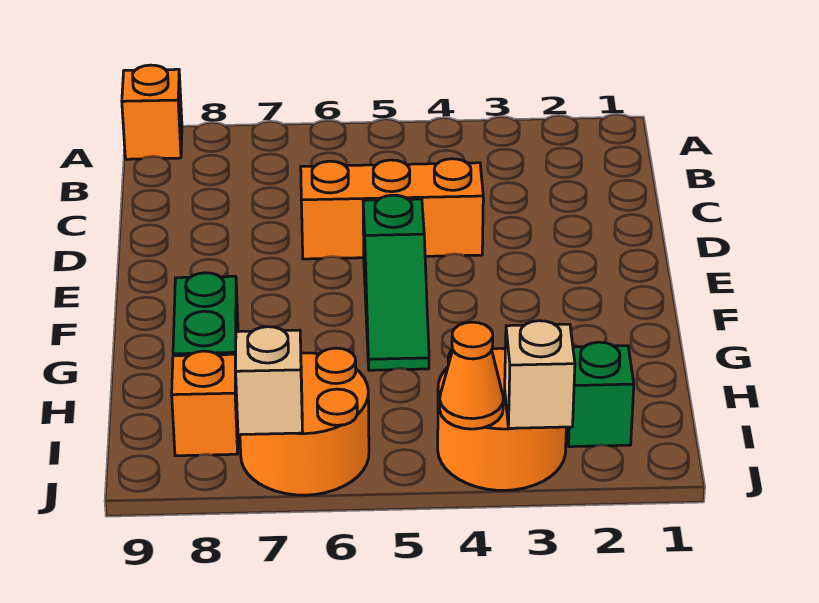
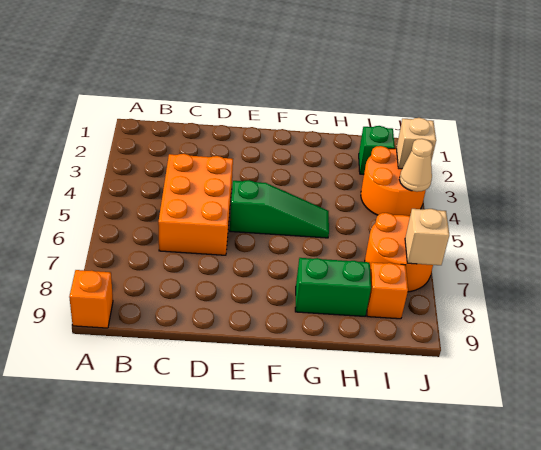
orange brick D4:D6 level 1 -> orange brick C4:D6 level 1
orange cone J4 level 2 -> tan cone J4 level 2

